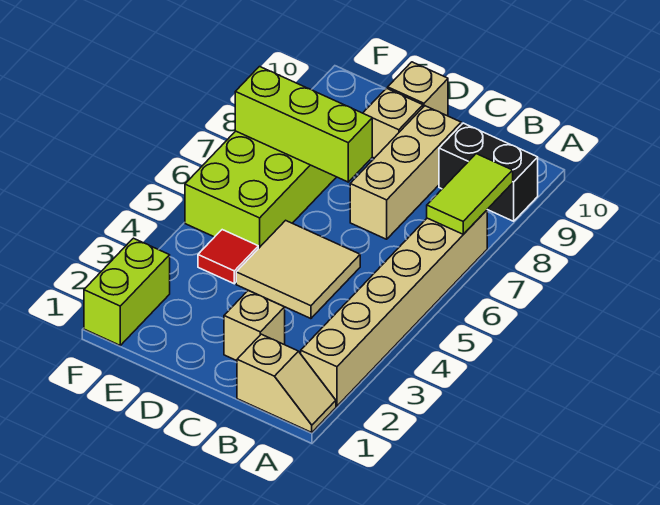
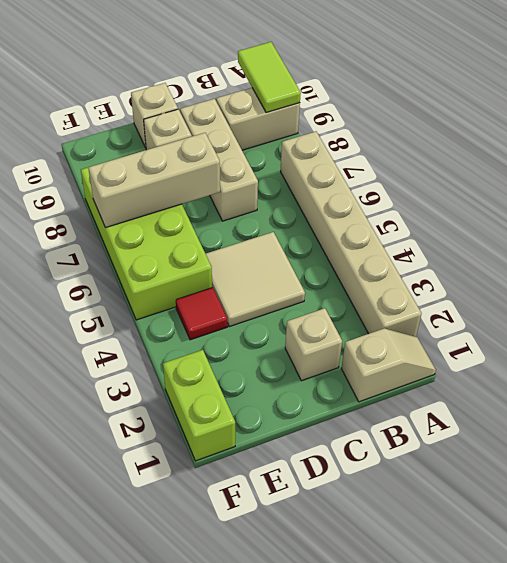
lime tile A7:A8 level 2 -> lime tile A9:A10 level 2
black brick A9:B9 level 1 -> tan brick A9:B9 level 1
lime brick D7:F7 level 2 -> tan brick D7:F7 level 2

